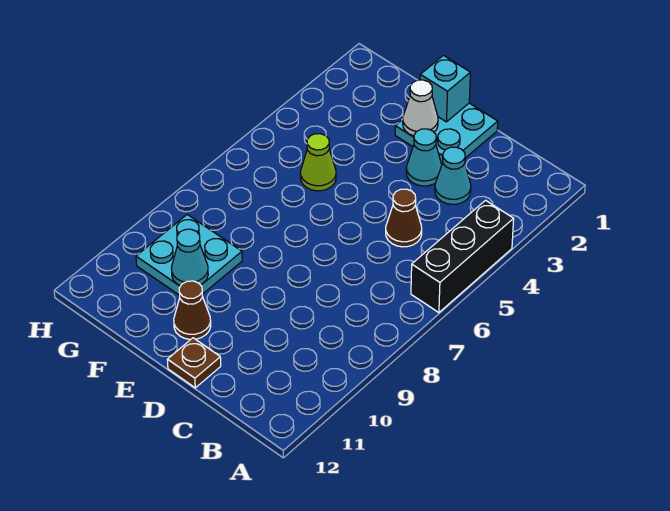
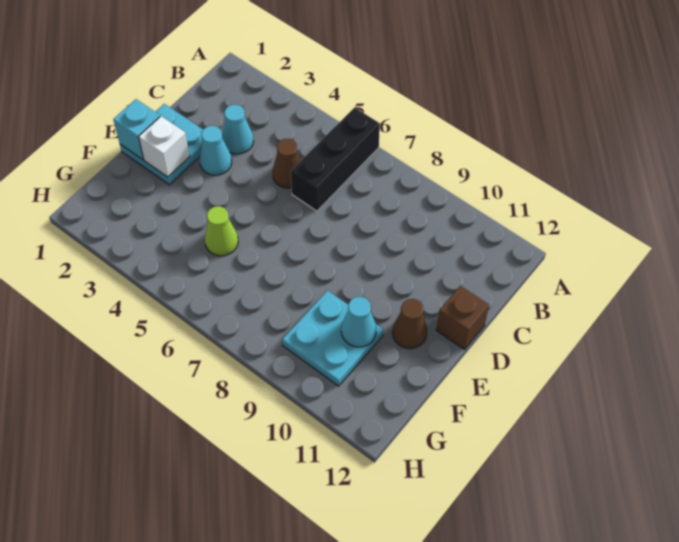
black brick A4:A6 level 1 -> black brick A6:C6 level 1
brown plate D12 level 1 -> brown brick D12 level 1
white cone E2 level 2 -> white brick E2 level 2

